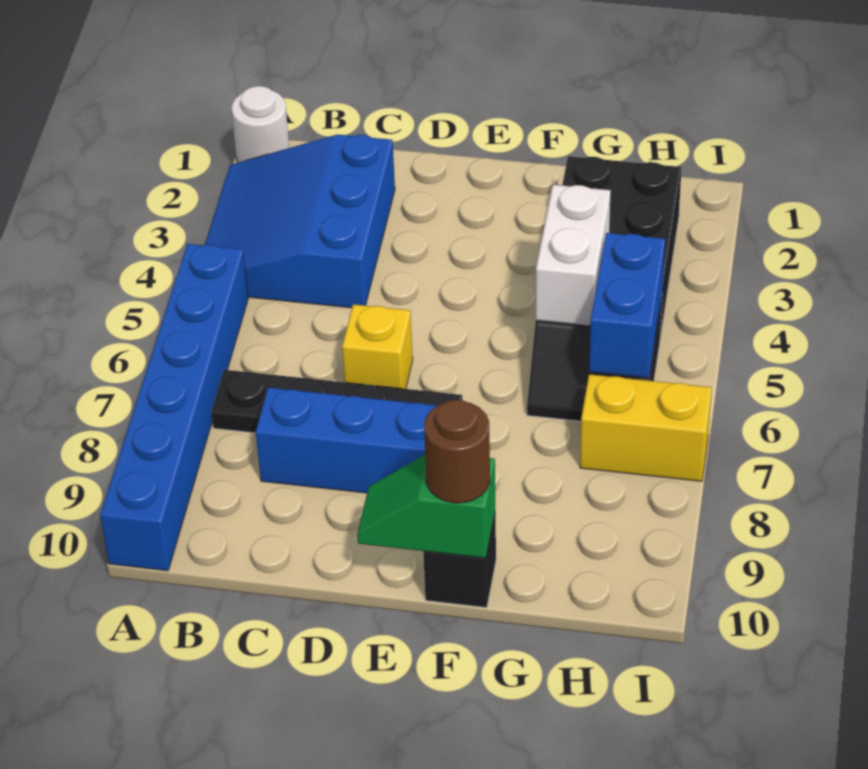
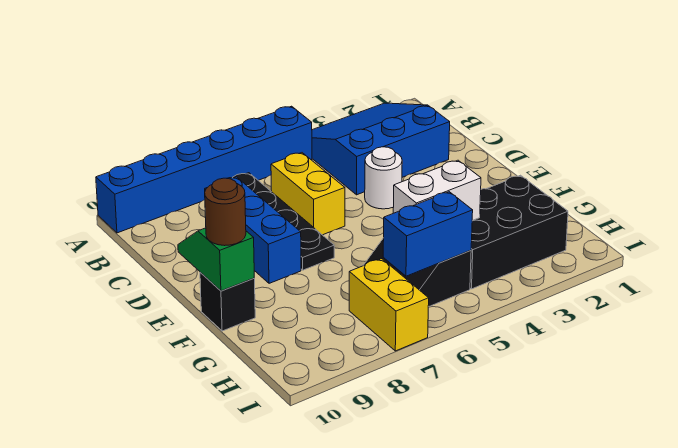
white round brick A1 level 1 -> white round brick D4 level 1
yellow brick D6 level 1 -> yellow brick C6:D6 level 1

